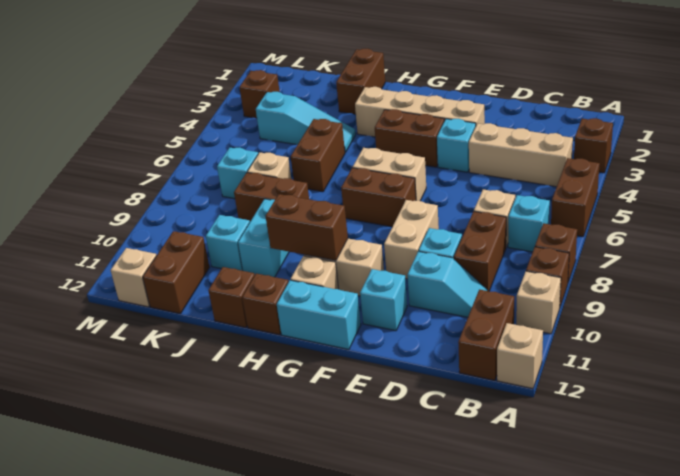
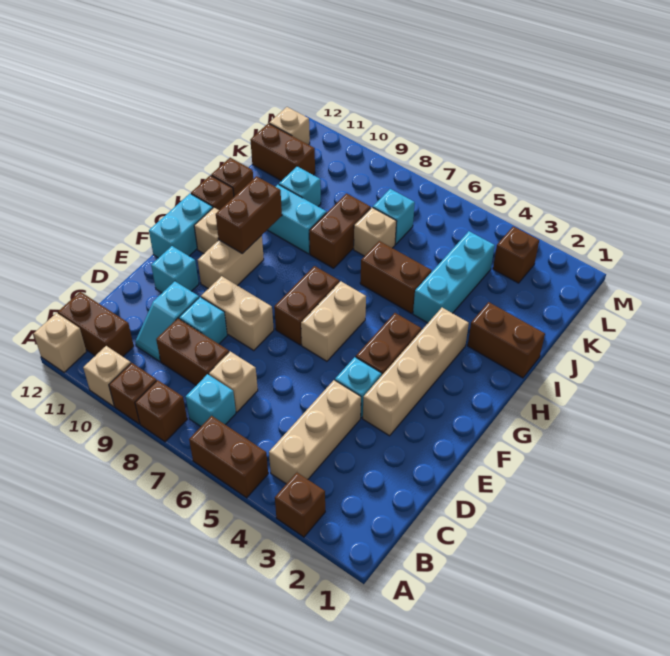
cyan slope I4:K4 level 1 top K -> cyan brick I4:K4 level 1

